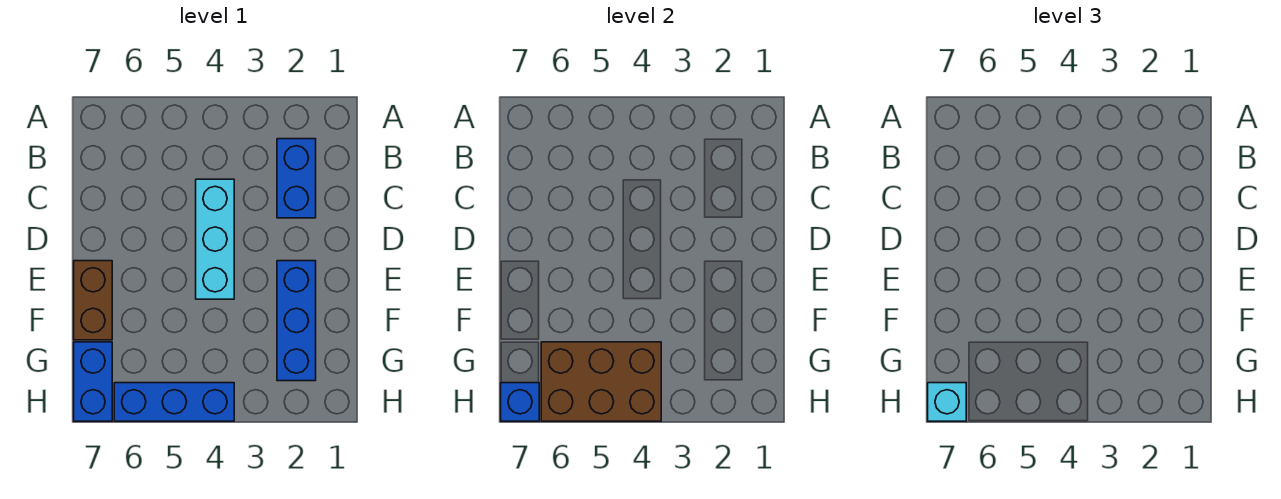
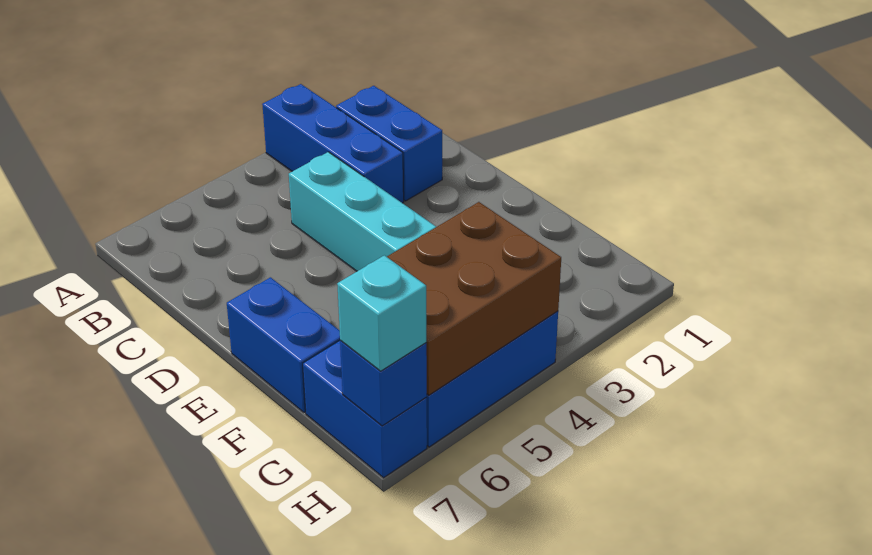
blue brick E2:G2 level 1 -> blue brick A3:C3 level 1
brown brick E7:F7 level 1 -> blue brick E7:F7 level 1

